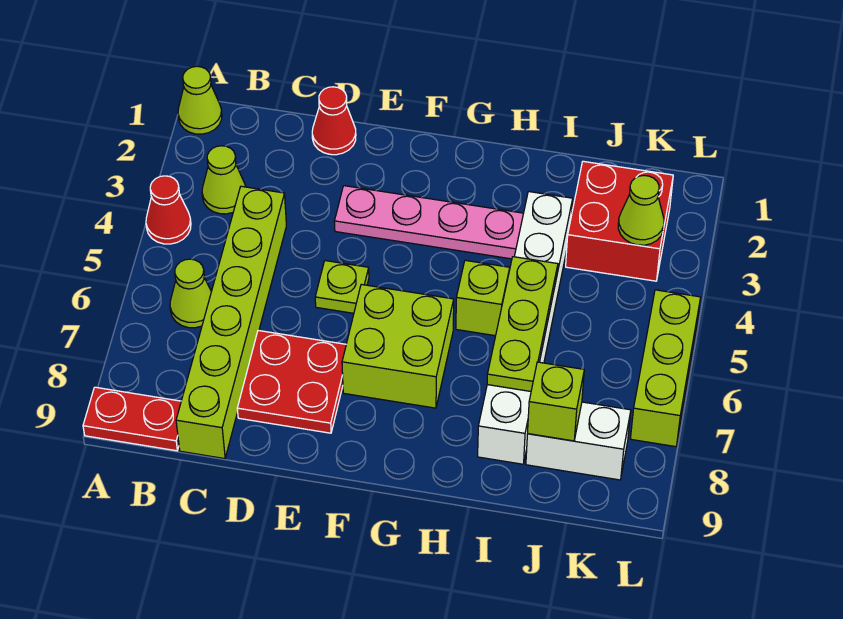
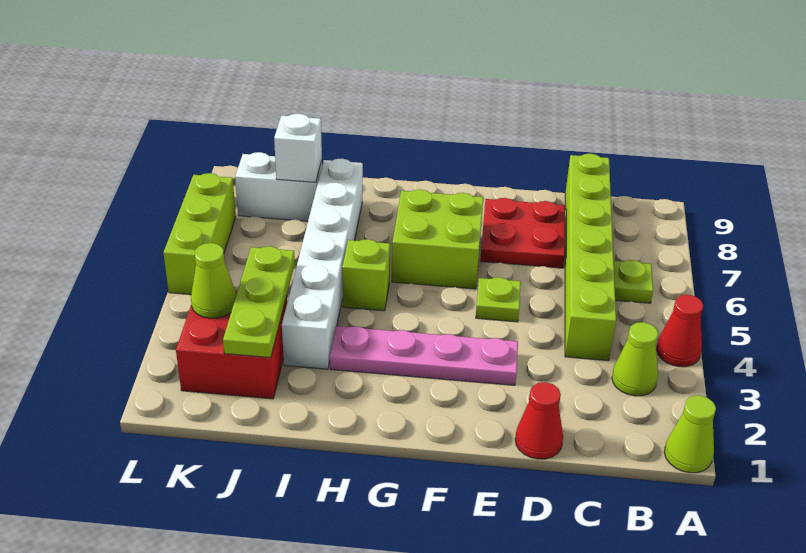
red plate A9:B9 level 1 -> none
lime cone B6 level 1 -> lime plate B6 level 1
lime plate I5:I7 level 2 -> lime plate J2:J4 level 2
lime brick J8 level 2 -> white brick J8 level 2

